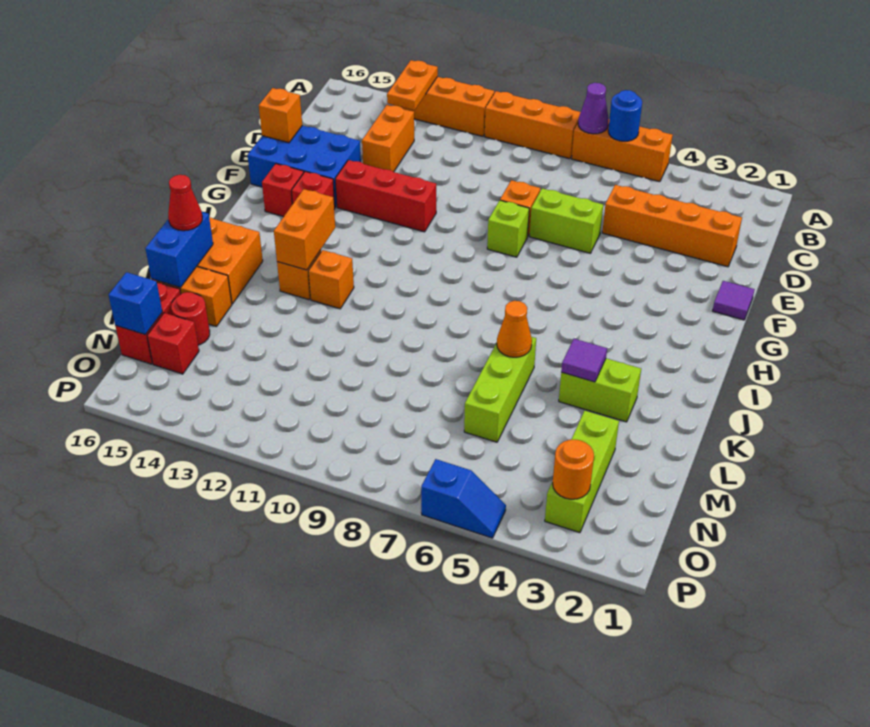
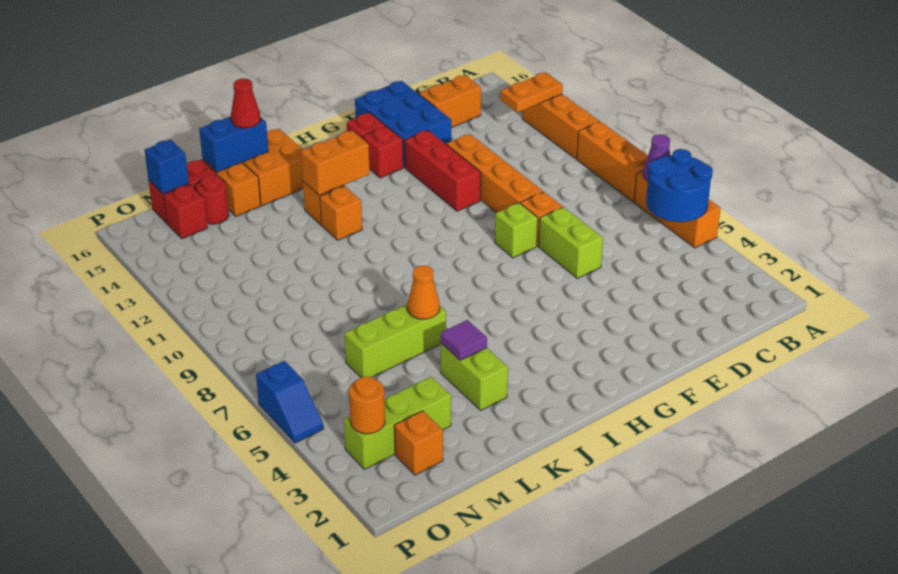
blue round brick A6 level 2 -> blue round brick A5:B6 level 2
orange brick C13:D13 level 1 -> orange brick C15:D15 level 1
orange brick D2:D5 level 1 -> orange brick E9:E12 level 1
orange brick E16 level 2 -> orange brick N2 level 1
purple tile F1 level 1 -> none

